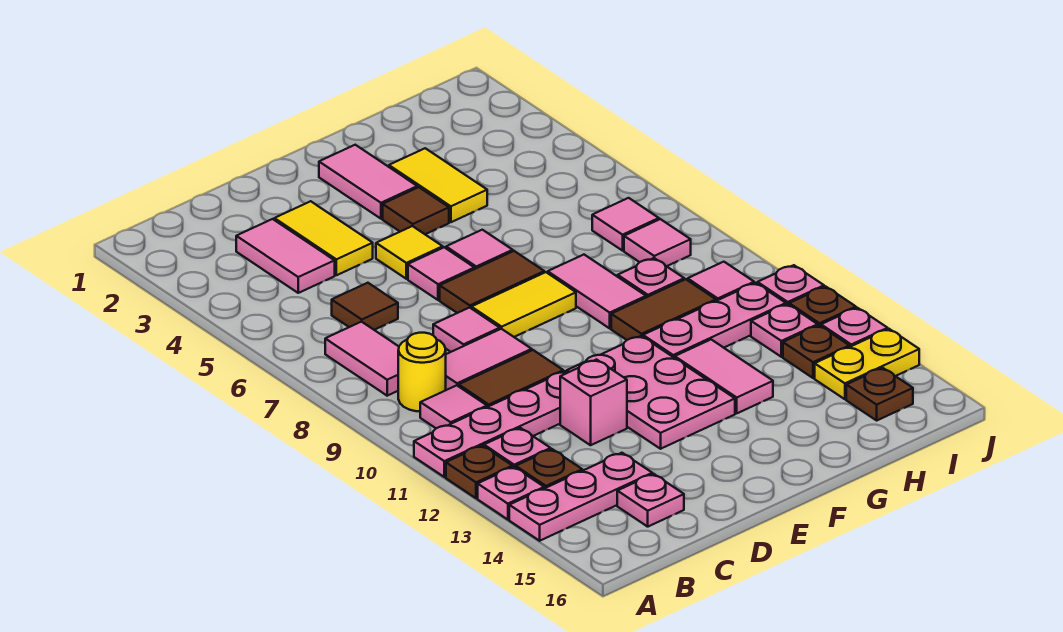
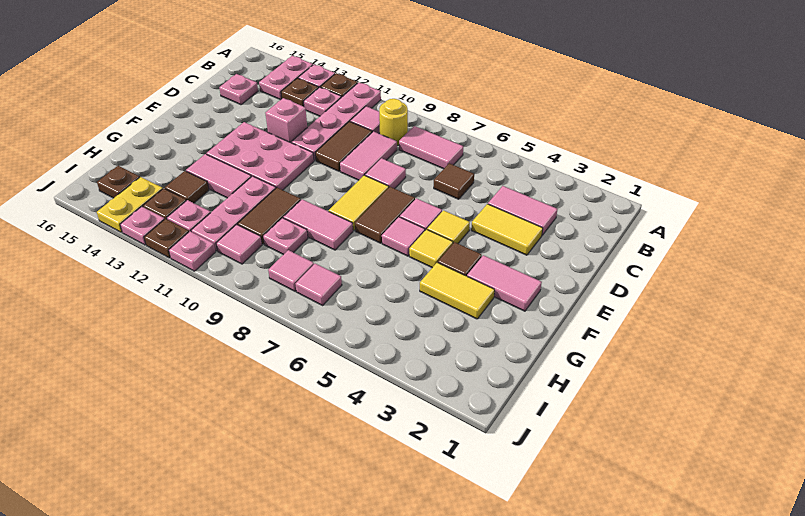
pink plate A14:C14 level 1 -> pink plate A14:B14 level 1
none -> yellow tile F5 level 1
none -> brown tile H13 level 1

